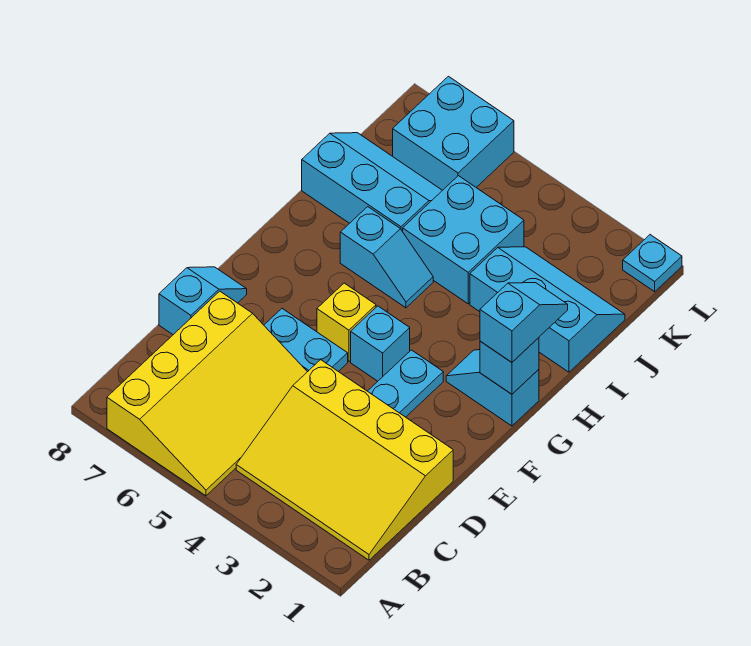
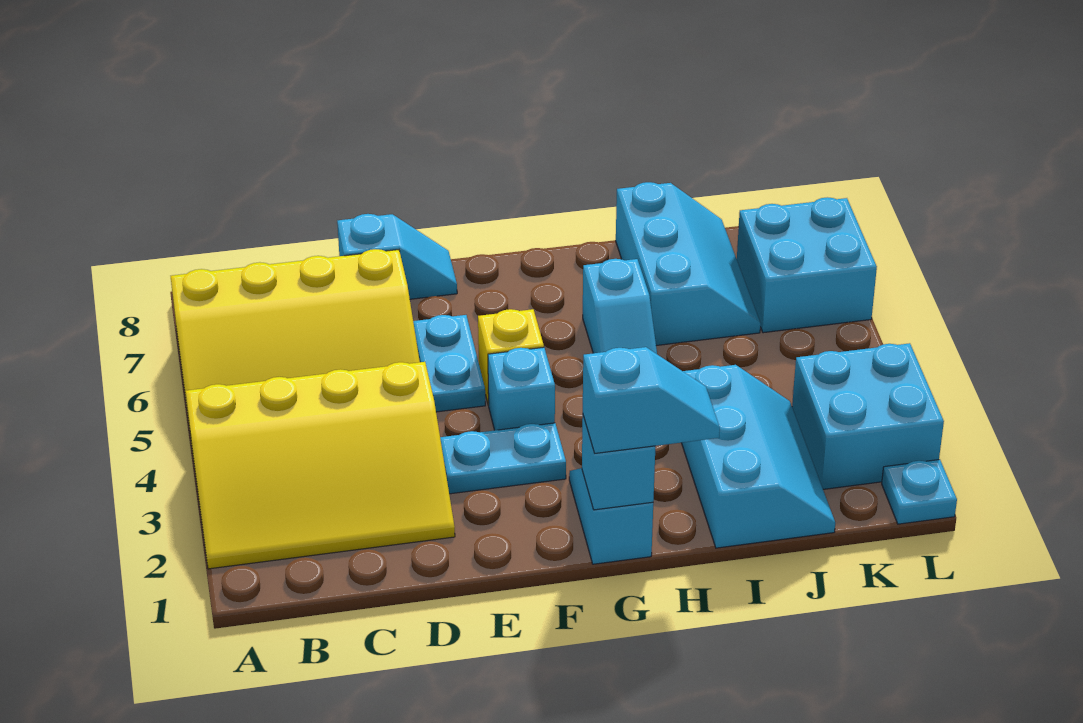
yellow slope B1:D4 level 1 top D -> yellow slope A2:D4 level 1 top 4
cyan brick I4:J5 level 1 -> cyan brick K2:L3 level 1

